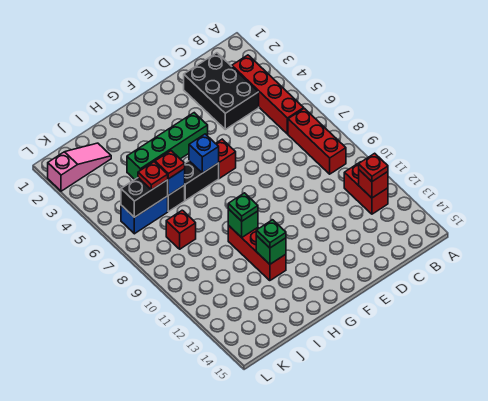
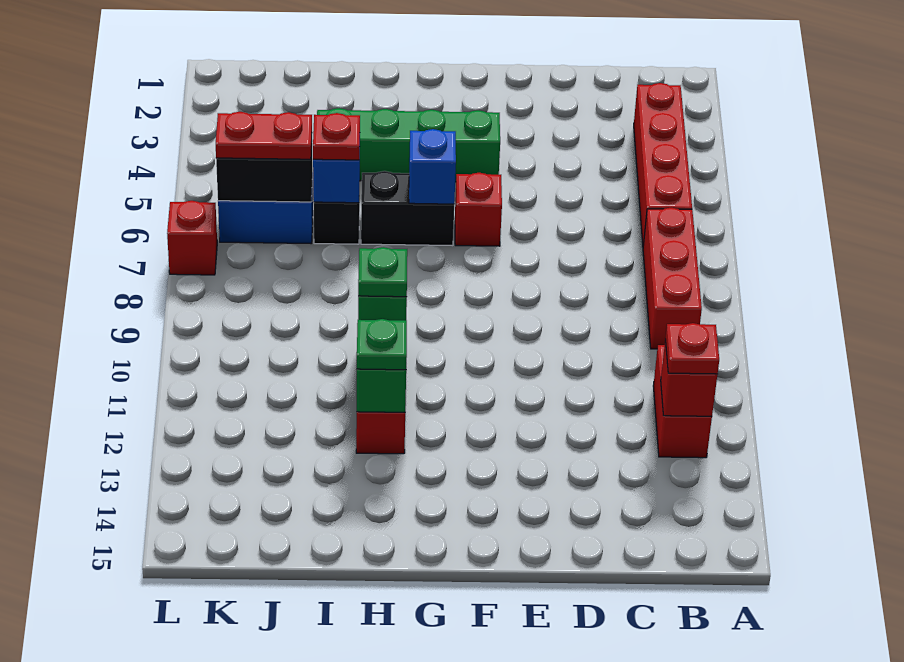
black brick C2:D4 level 1 -> none
pink slope J2:L2 level 1 top L -> none
red plate J6 level 3 -> red plate J6:K6 level 3
red brick J8 level 1 -> red brick L7 level 1

